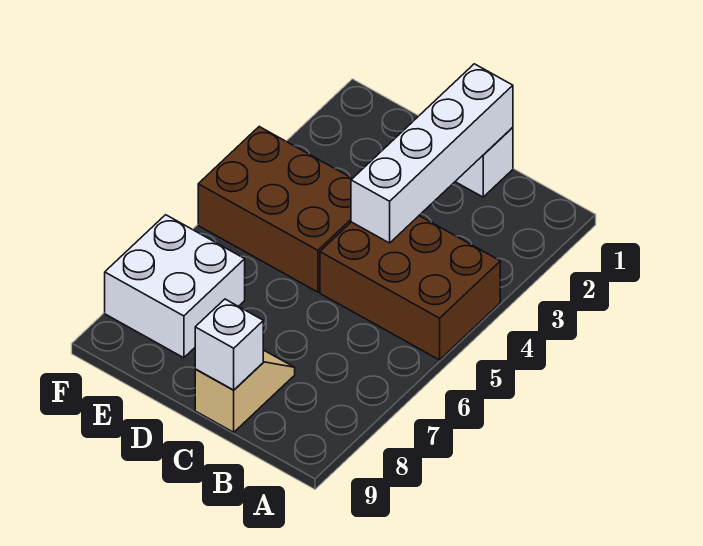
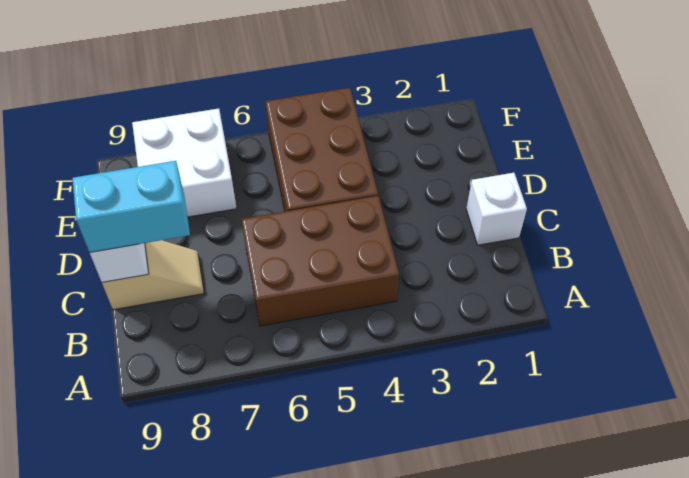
brown brick A4:C5 level 1 -> brown brick B4:C6 level 1
white brick C1:C4 level 2 -> none
none -> cyan brick C8:C9 level 3

